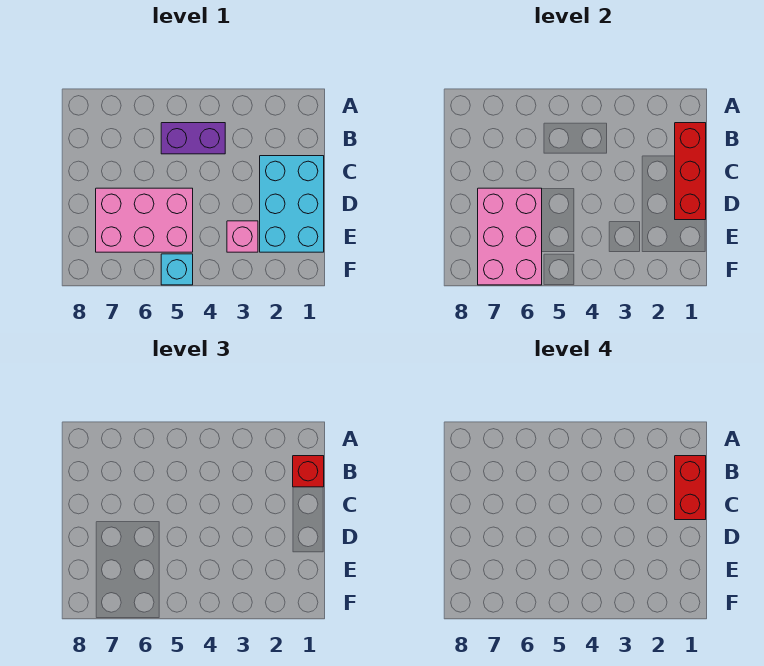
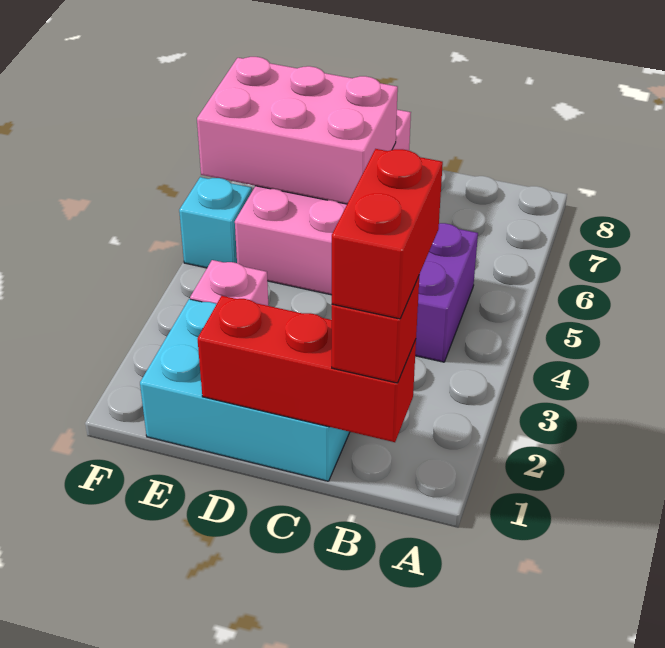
red brick B1:C1 level 4 -> red brick B1:B2 level 4
pink brick D5:E7 level 1 -> pink brick D5:E8 level 1

